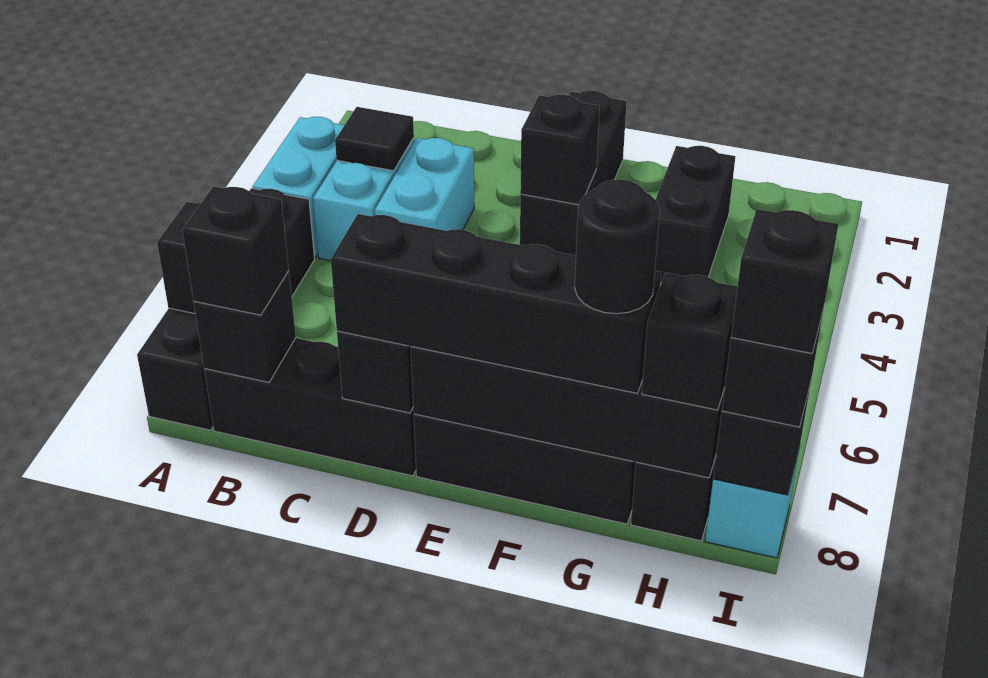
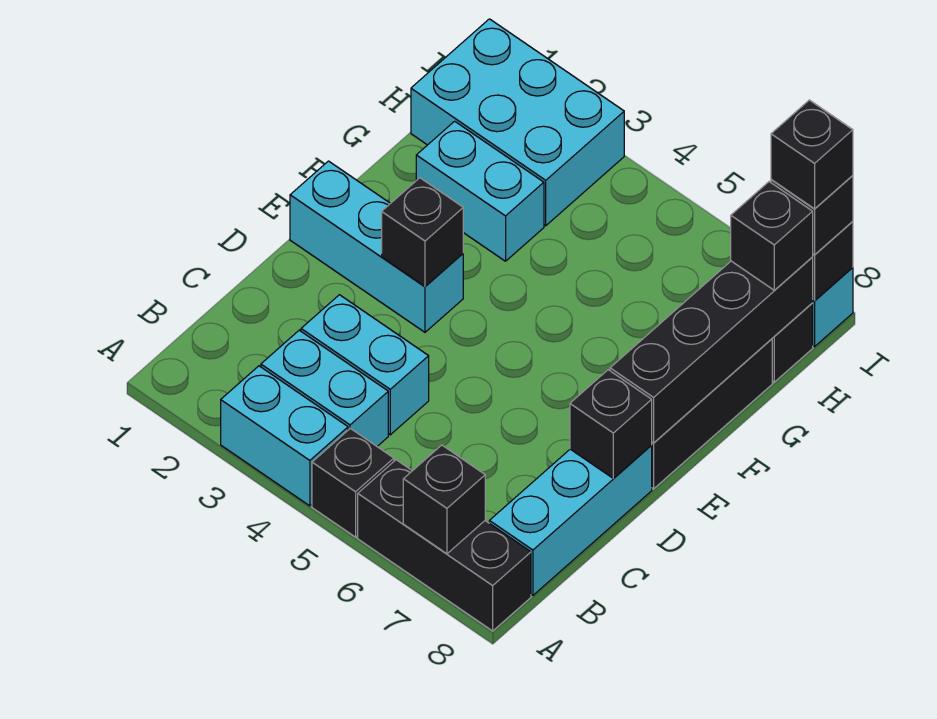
black tile B3 level 2 -> none
black brick B8:D8 level 1 -> cyan brick B8:D8 level 1
black brick B8 level 2 -> none
black brick B8 level 3 -> none
black brick D8:G8 level 3 -> none
black brick E1:E3 level 1 -> cyan brick E1:E3 level 1
black brick G2:G3 level 1 -> cyan brick G2:G3 level 1
black round brick G8 level 4 -> none
none -> cyan brick H1:I3 level 1

